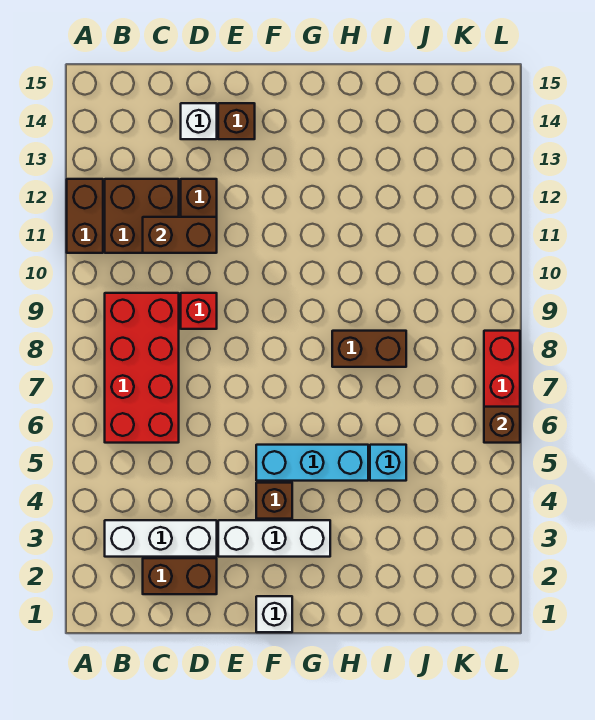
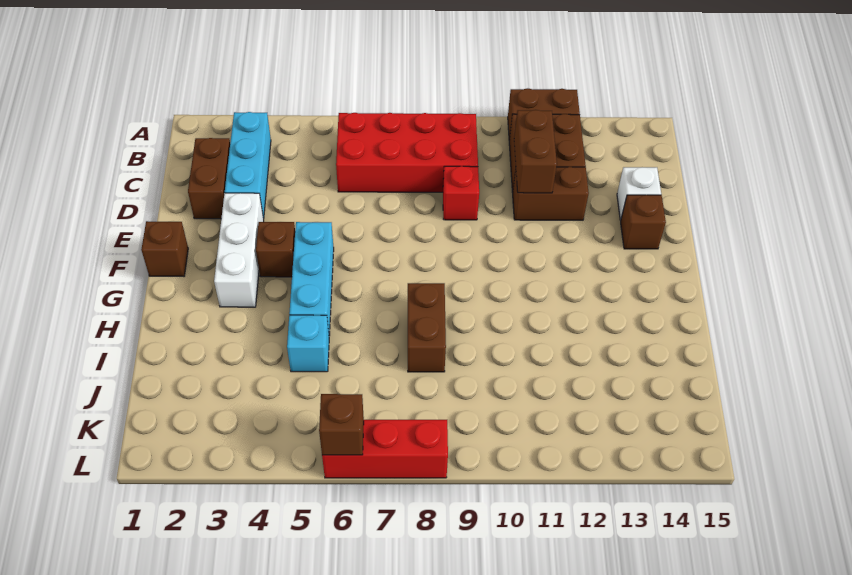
white brick B3:D3 level 1 -> cyan brick B3:D3 level 1
white brick F1 level 1 -> brown brick F1 level 1

